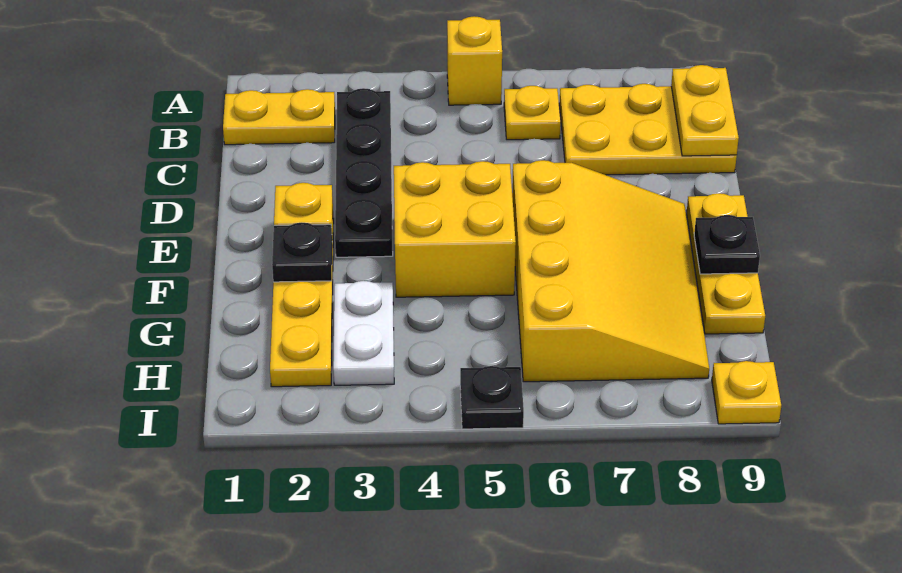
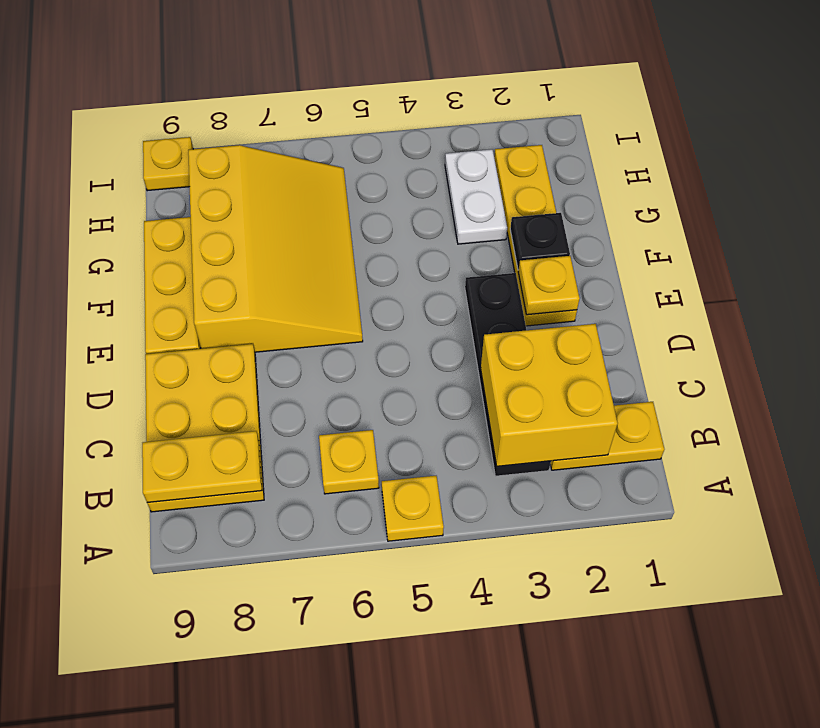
yellow brick A5 level 1 -> yellow plate A5 level 1
yellow plate B7:C9 level 1 -> yellow plate B8:D9 level 1
yellow plate B9:C9 level 2 -> yellow plate B8:B9 level 2
yellow brick E4:F5 level 1 -> yellow brick B2:C3 level 2
yellow slope E6:H8 level 1 top 6 -> yellow slope E6:H8 level 1 top 8
black plate F9 level 2 -> none
black plate I5 level 1 -> none

